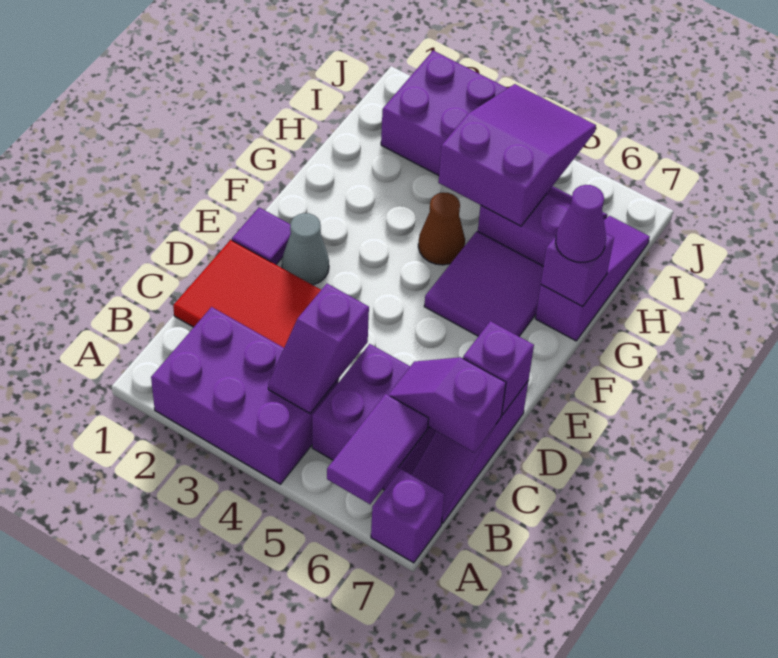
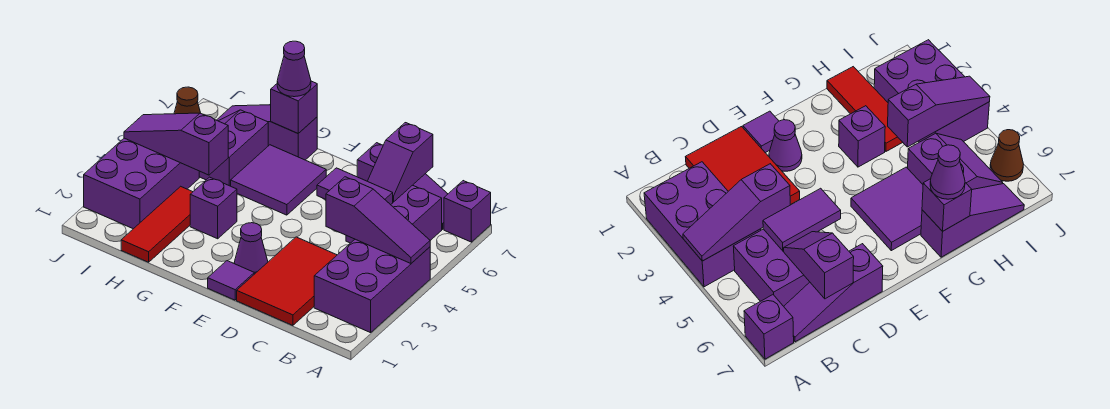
purple tile A6:B6 level 2 -> purple tile C5:D5 level 2
purple slope B4:C4 level 2 top C -> purple slope A4:C4 level 2 top C
purple brick D7 level 2 -> purple brick G3 level 1
grey cone E2 level 1 -> purple cone E2 level 1
brown cone G4 level 1 -> brown cone J6 level 1
none -> red tile H1:H3 level 1
purple slope H4:J5 level 2 top H -> purple slope H4:J4 level 2 top H

